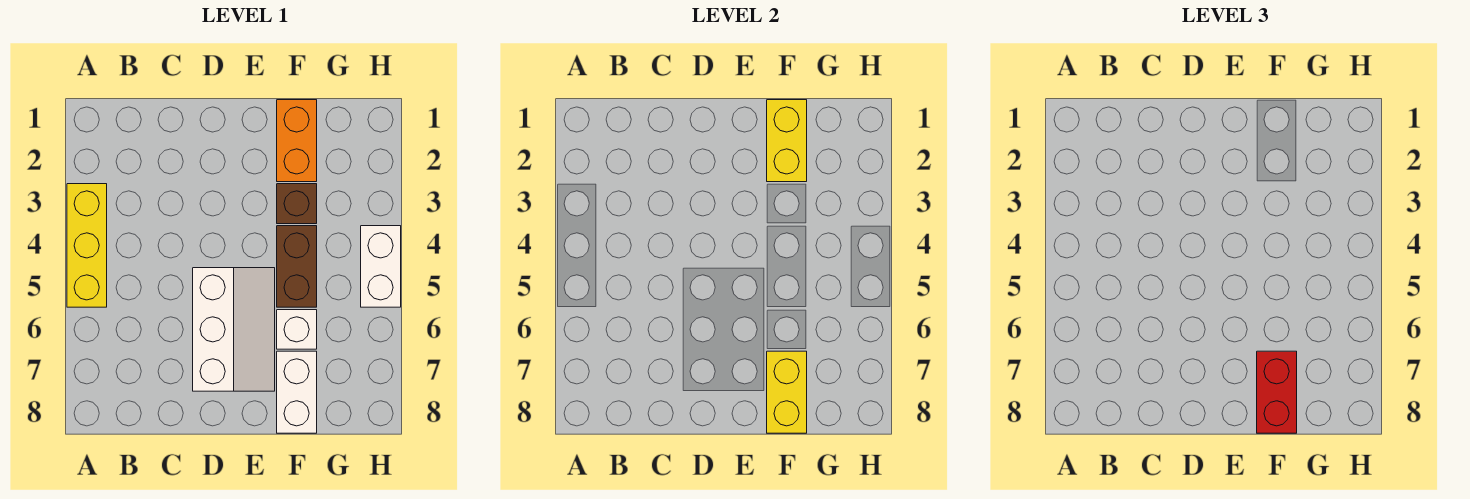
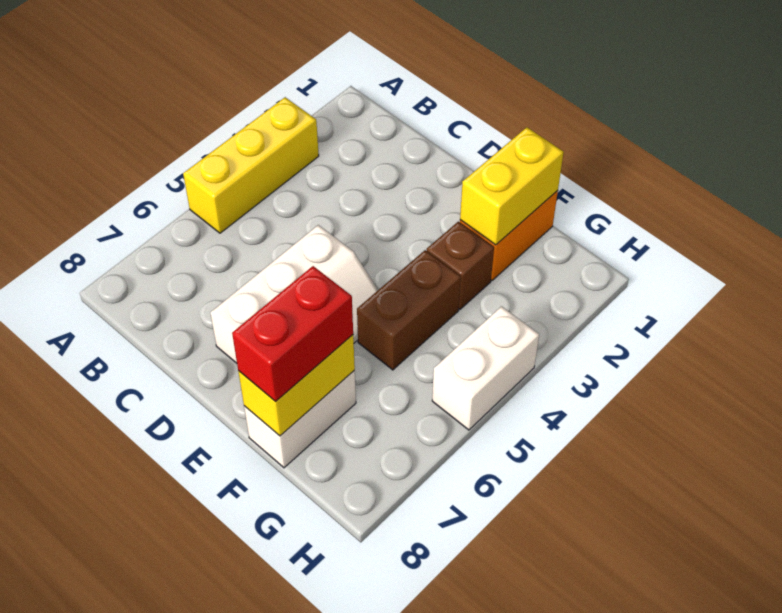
white brick F6 level 1 -> none

